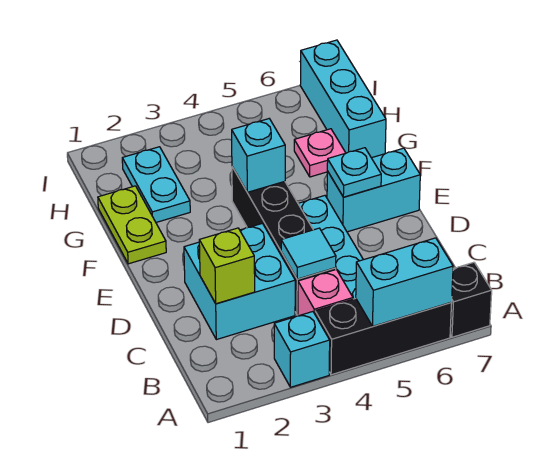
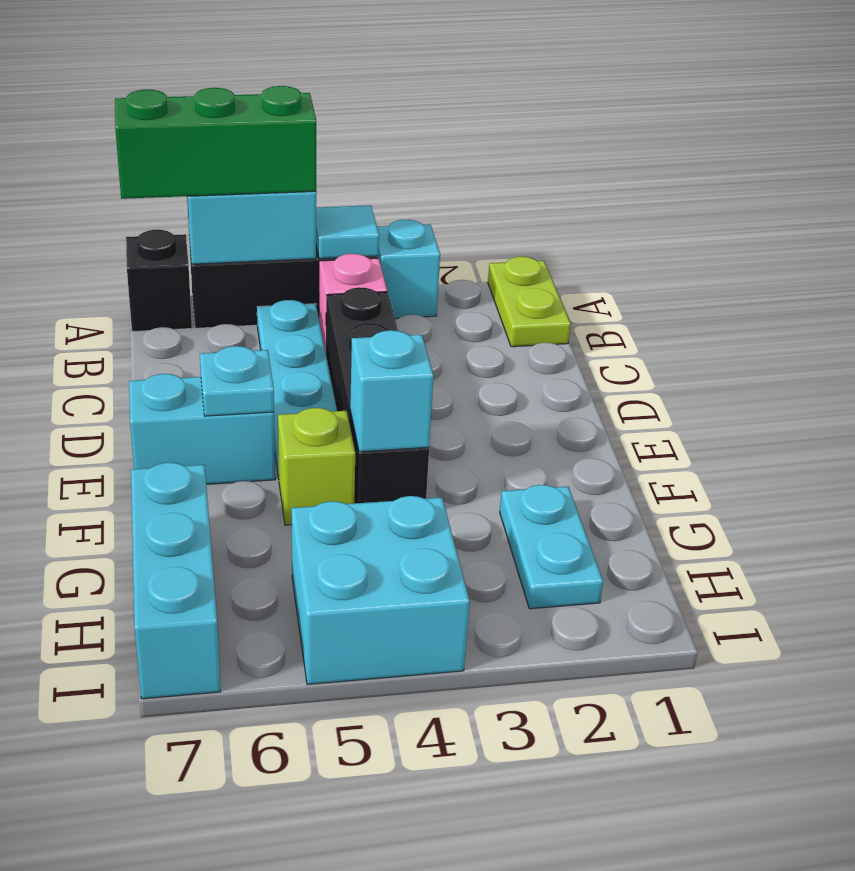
none -> green brick A5:A7 level 3
cyan brick C2:D3 level 1 -> cyan brick H4:I5 level 1
lime brick C2 level 2 -> lime brick F5 level 1
cyan tile C4 level 2 -> cyan tile A4 level 2
lime plate F1:G1 level 1 -> lime plate A1:B1 level 1
pink plate G6 level 1 -> none

